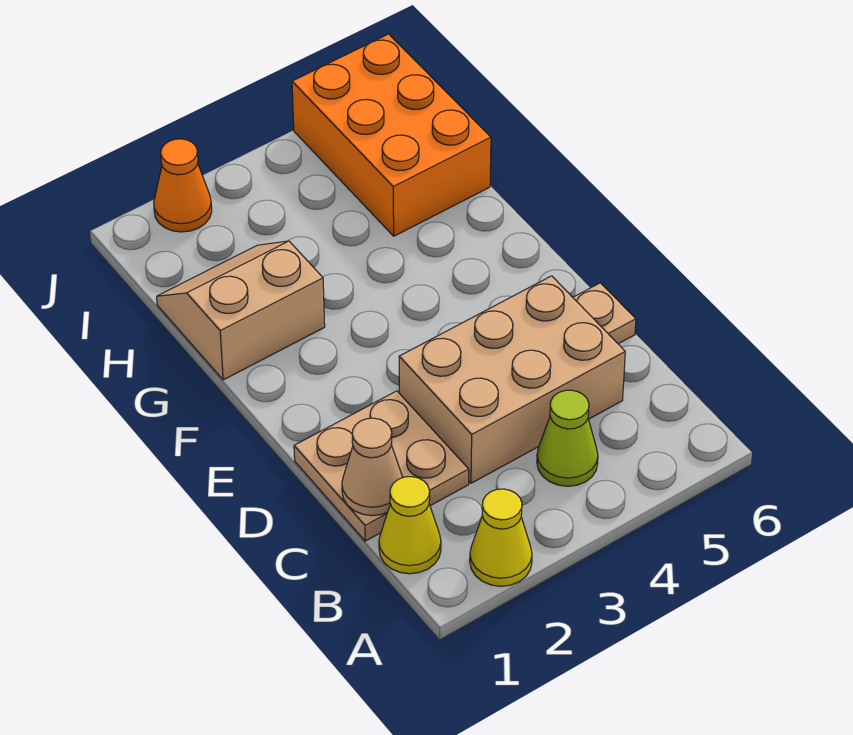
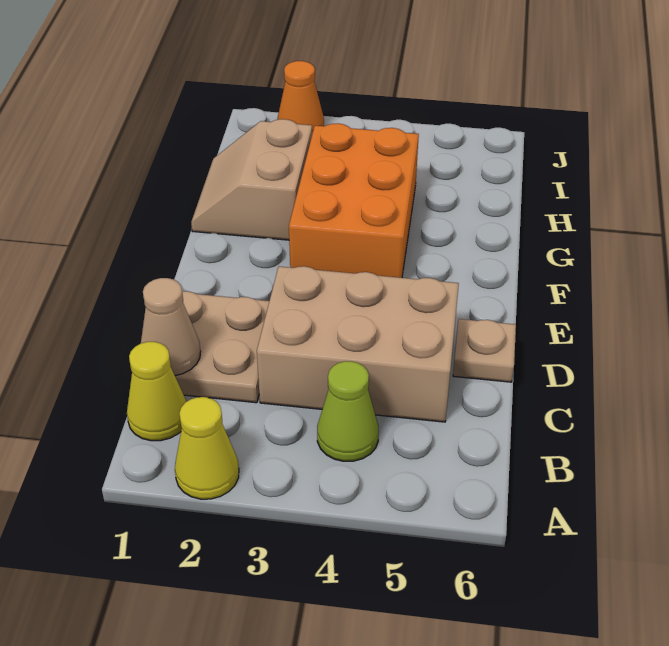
tan slope G1:H2 level 1 top G -> tan slope G1:H2 level 1 top 2
orange brick H5:J6 level 1 -> orange brick F3:H4 level 1

